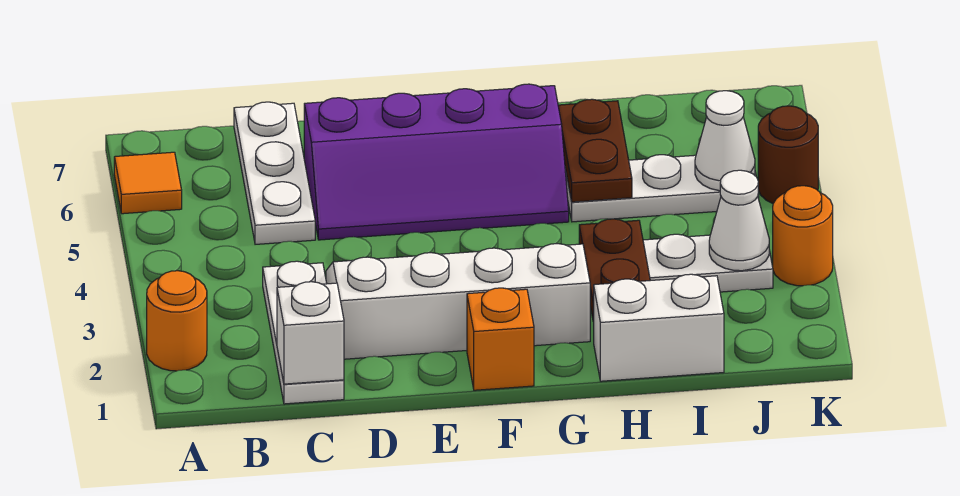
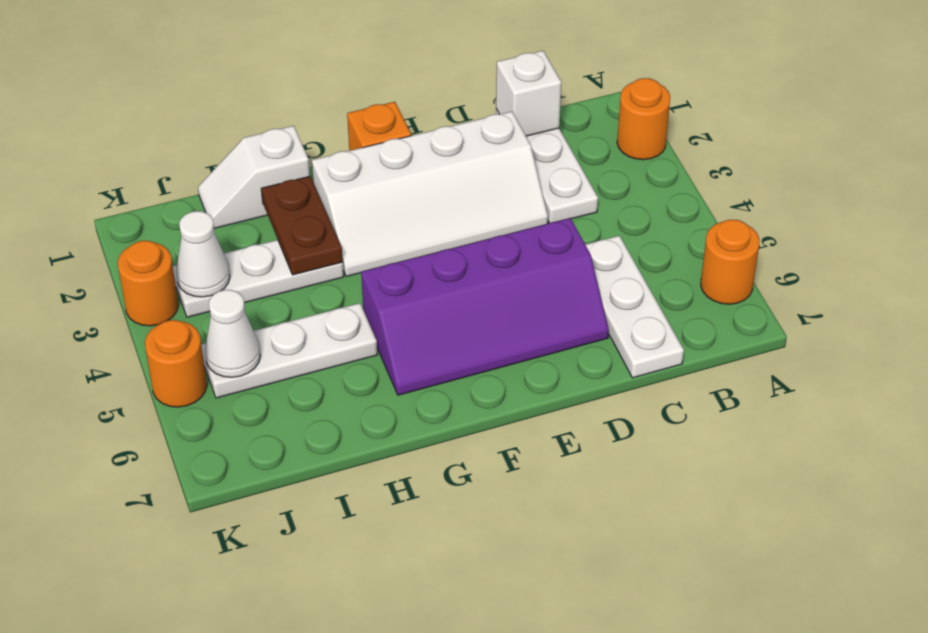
orange tile A6 level 1 -> orange round brick A6 level 1
purple slope D5:G6 level 1 top 6 -> purple slope D5:G6 level 1 top 5
white brick H1:I1 level 1 -> white slope H1:I1 level 1 top H
brown plate H5:H6 level 2 -> none
brown round brick K5 level 1 -> orange round brick K5 level 1

